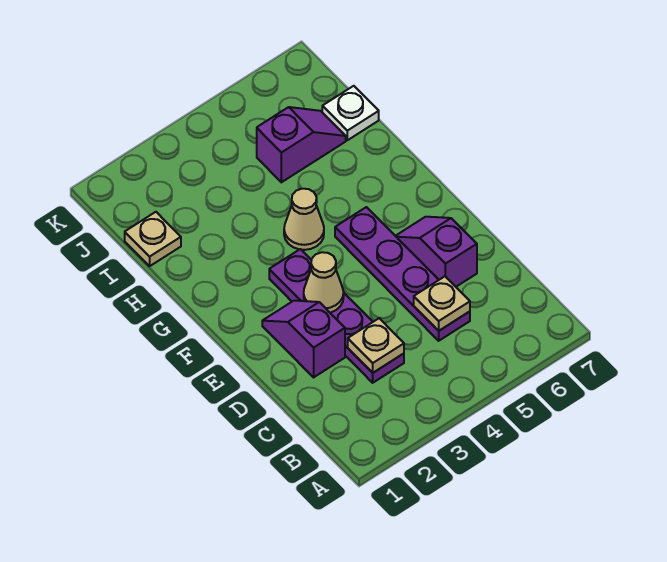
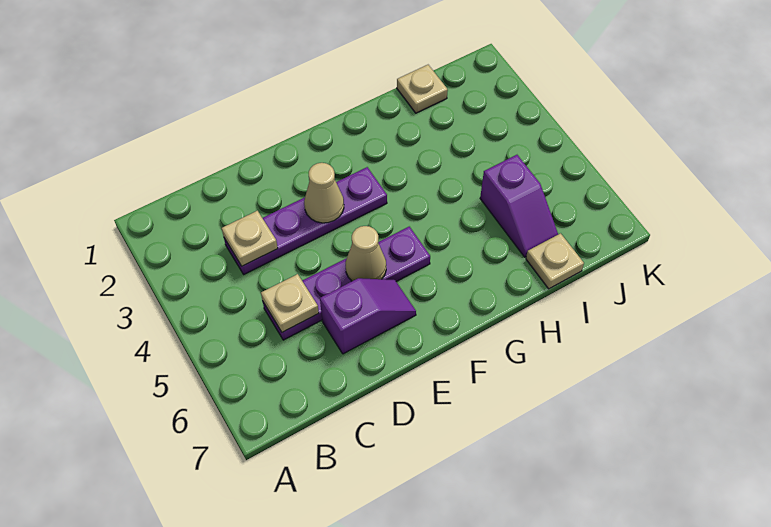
purple slope D2:E2 level 1 top D -> none
tan cone G4 level 1 -> tan cone E5 level 2
white plate I7 level 1 -> tan plate I7 level 1

